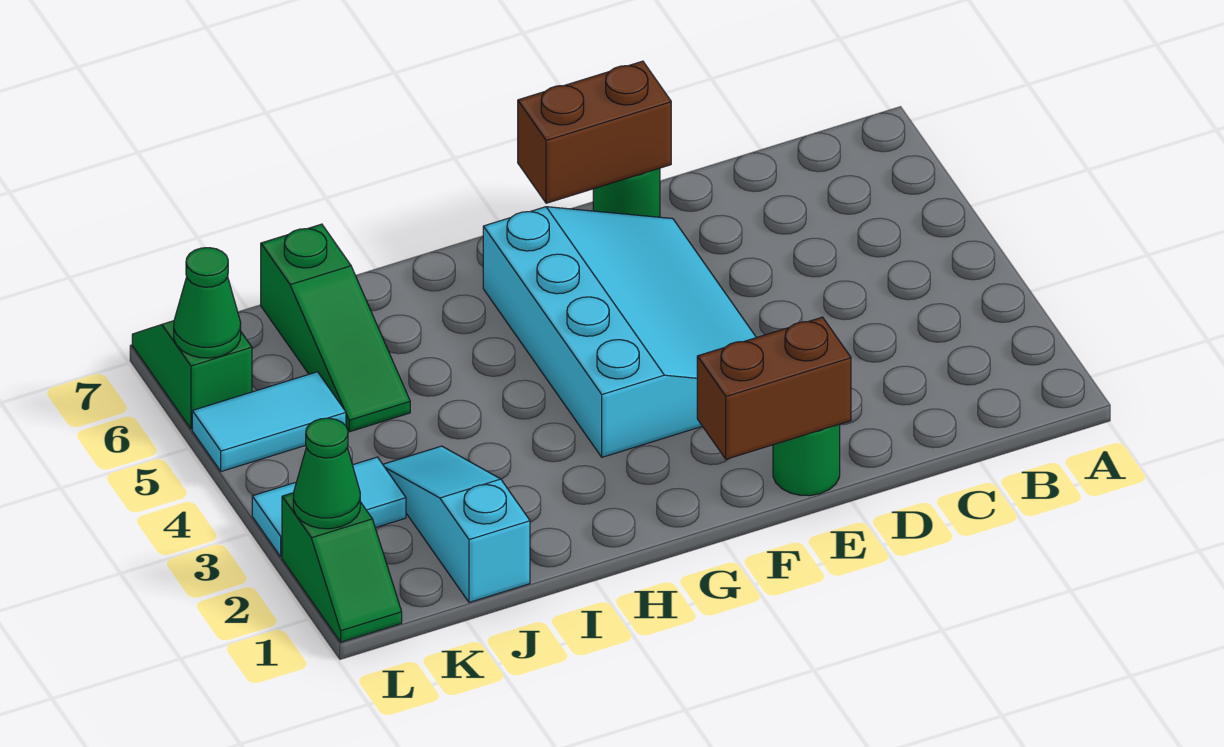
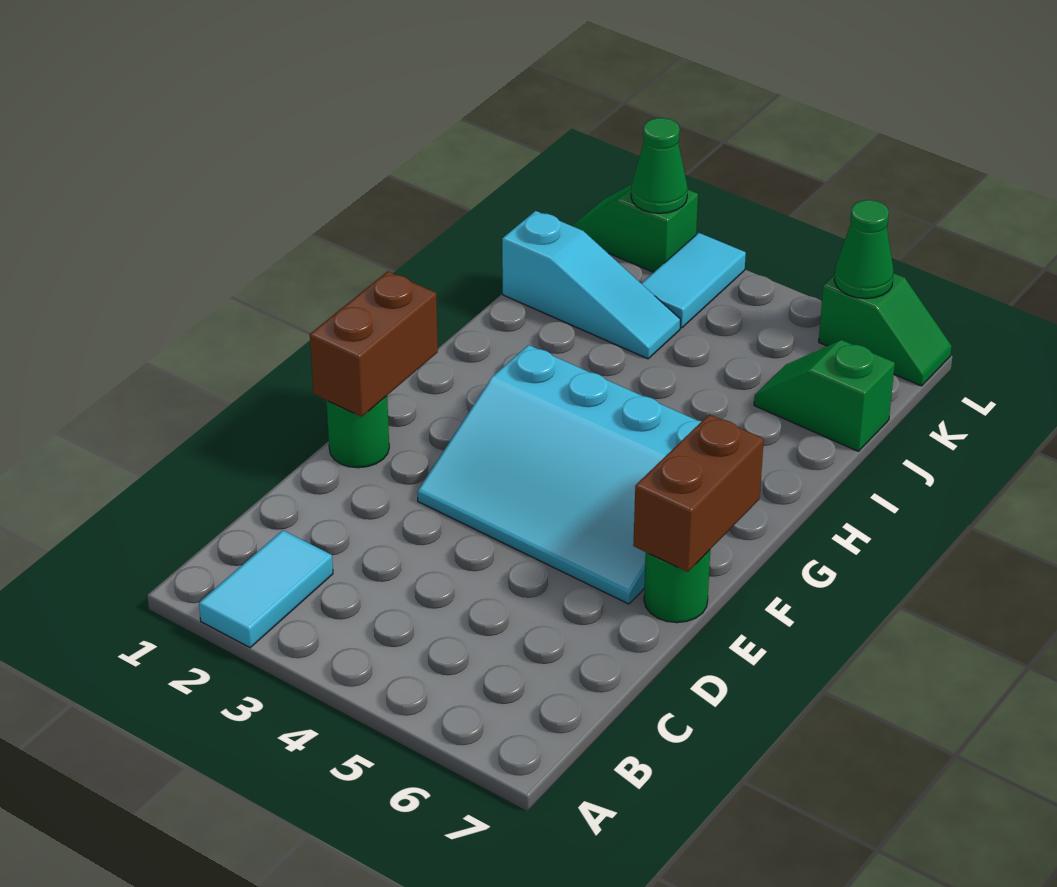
green slope J5:J7 level 1 top 7 -> green slope J6:J7 level 1 top 7
cyan tile K5:L5 level 1 -> cyan tile A2:B2 level 1

